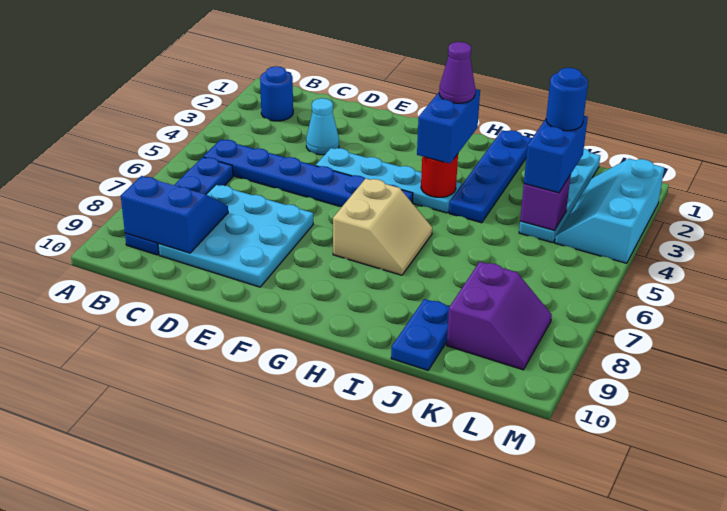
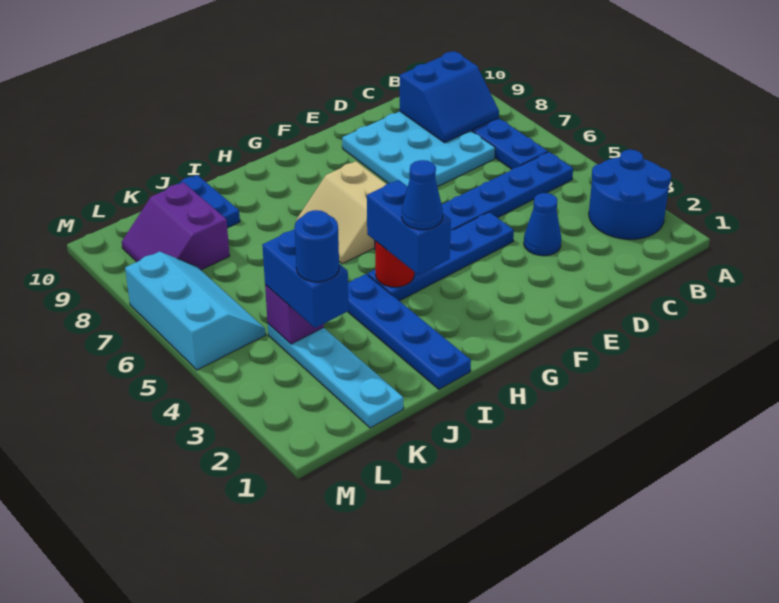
blue round brick B2 level 1 -> blue round brick A2:B3 level 1
cyan cone D3 level 1 -> blue cone D3 level 1
cyan plate E4:H4 level 1 -> blue plate E4:H4 level 1
purple cone H3 level 4 -> blue cone H3 level 4
cyan slope L2:M4 level 1 top M -> cyan slope L5:M7 level 1 top M

